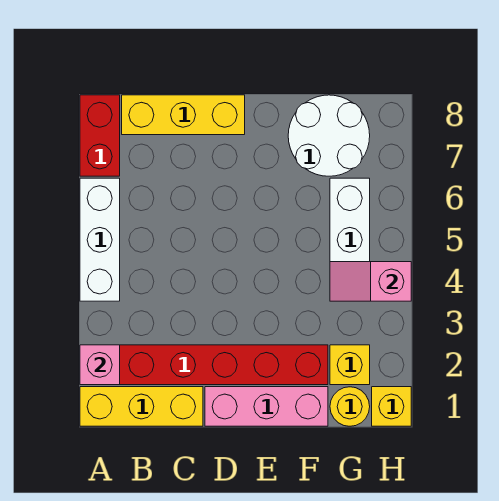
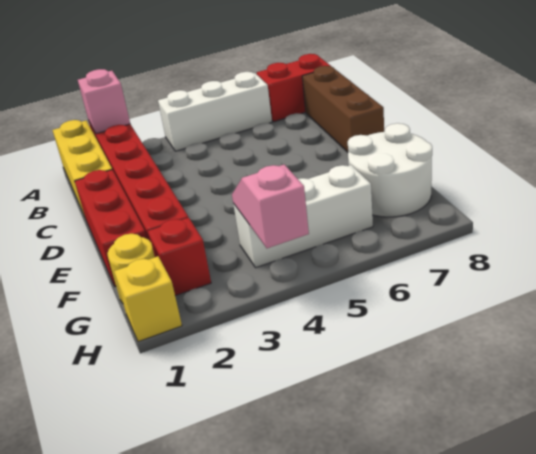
yellow brick B8:D8 level 1 -> brown brick B8:D8 level 1
pink brick D1:F1 level 1 -> red brick D1:F1 level 1
yellow brick G2 level 1 -> red brick G2 level 1

